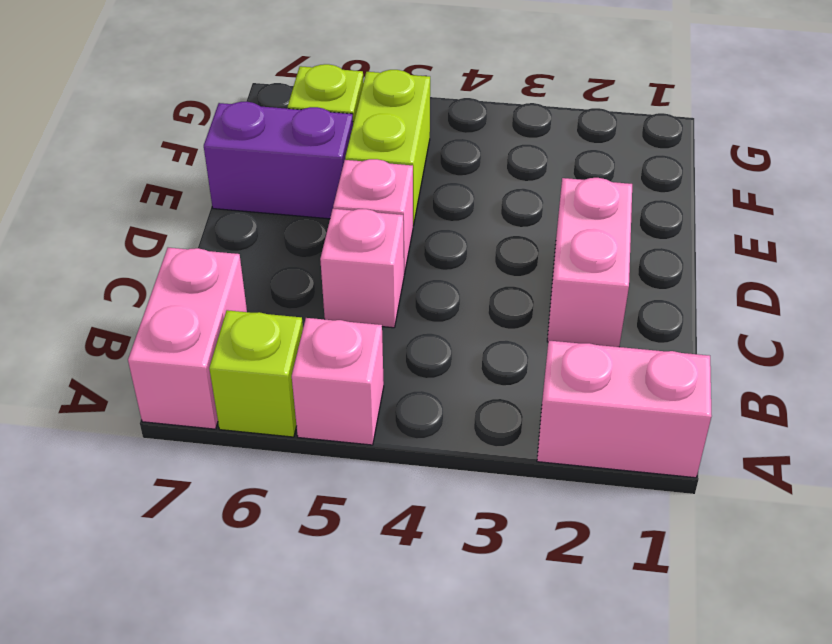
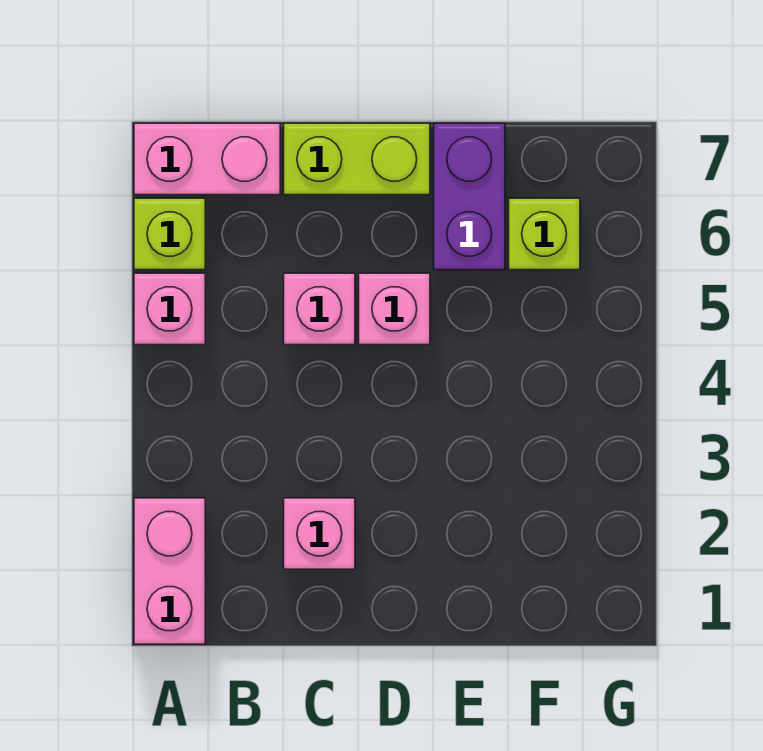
pink brick C2:D2 level 1 -> pink brick C2 level 1
lime brick E5:F5 level 1 -> lime brick C7:D7 level 1

